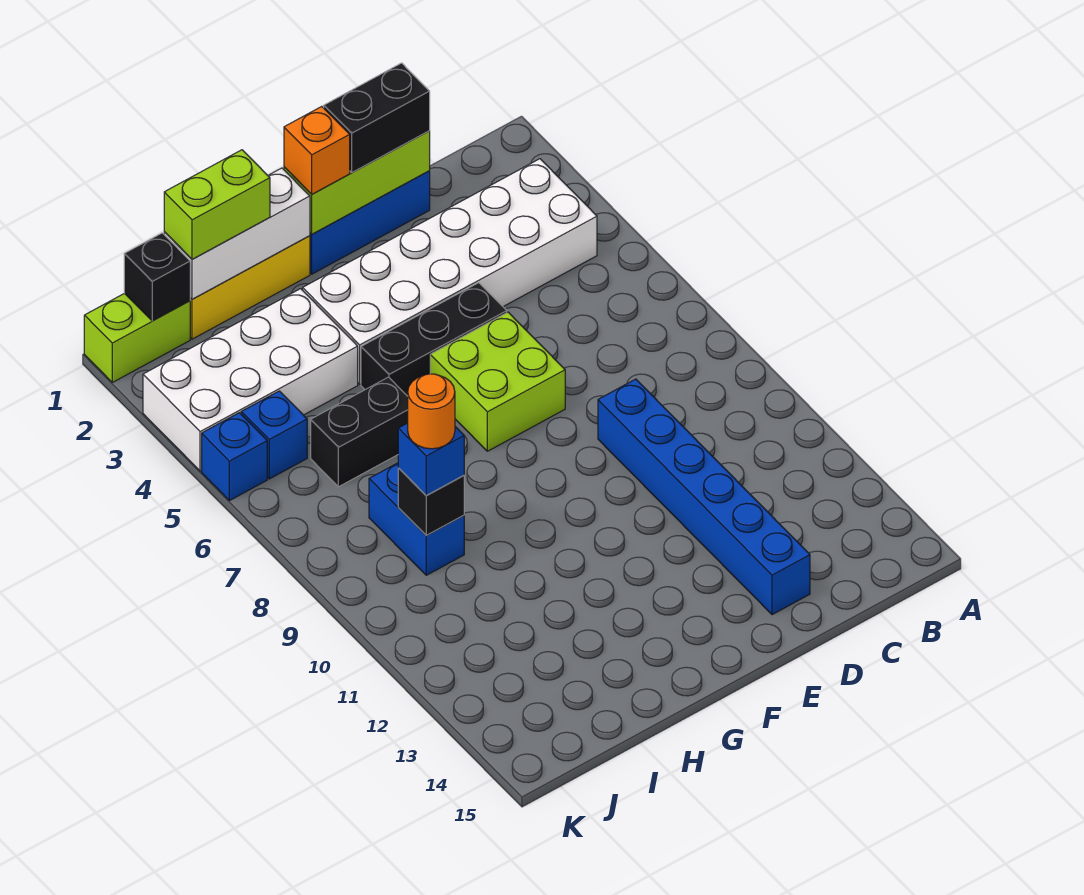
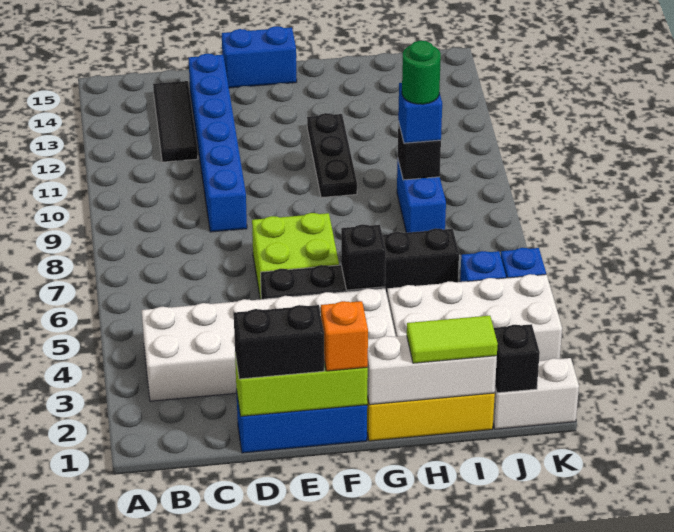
none -> black tile C12:C14 level 1
none -> blue brick E15:F15 level 1
none -> black brick G5 level 2
none -> black plate G10:G12 level 1
lime brick H1:I1 level 3 -> lime tile H1:I1 level 3
orange round brick I9 level 4 -> green round brick I9 level 4
lime brick J1:K1 level 1 -> white brick J1:K1 level 1

